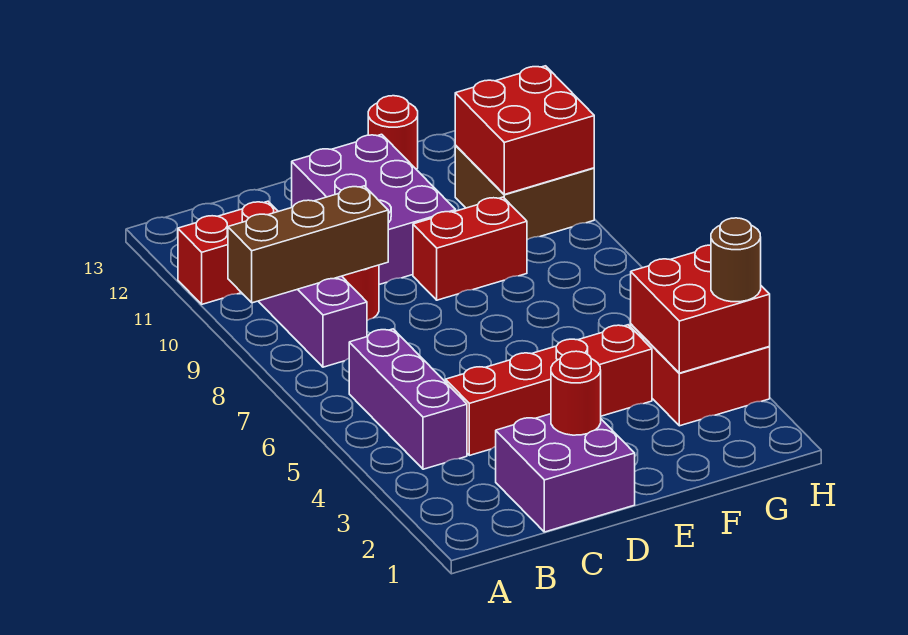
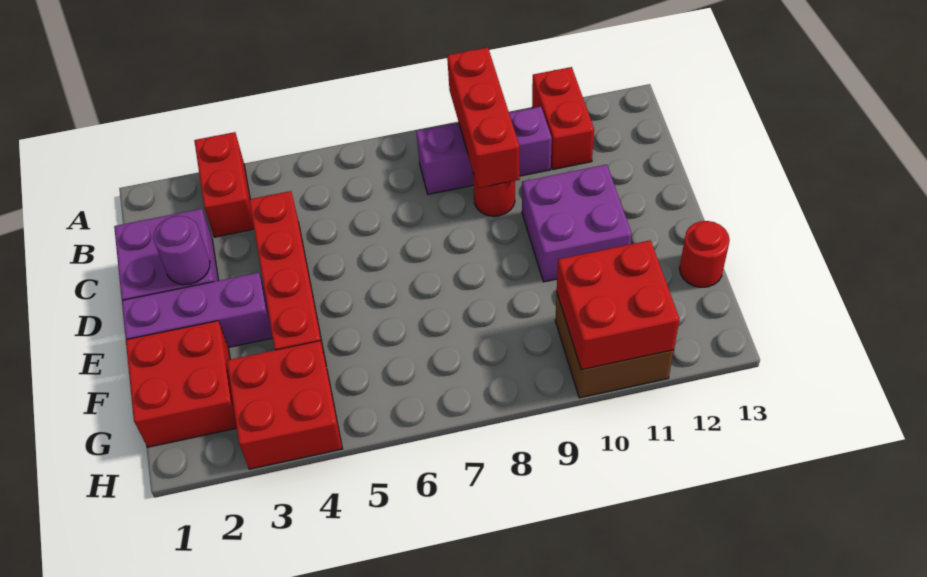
brown brick A9:C9 level 2 -> red brick A9:C9 level 2
purple brick B4:B6 level 1 -> purple brick E1:E3 level 1
red round brick D2 level 2 -> purple round brick D2 level 2
purple brick D10:E12 level 1 -> purple brick D10:E11 level 1
red brick E9:F9 level 1 -> red brick A3:B3 level 1
red brick G3:H4 level 2 -> red brick F1:G2 level 1
brown round brick H3 level 3 -> none

